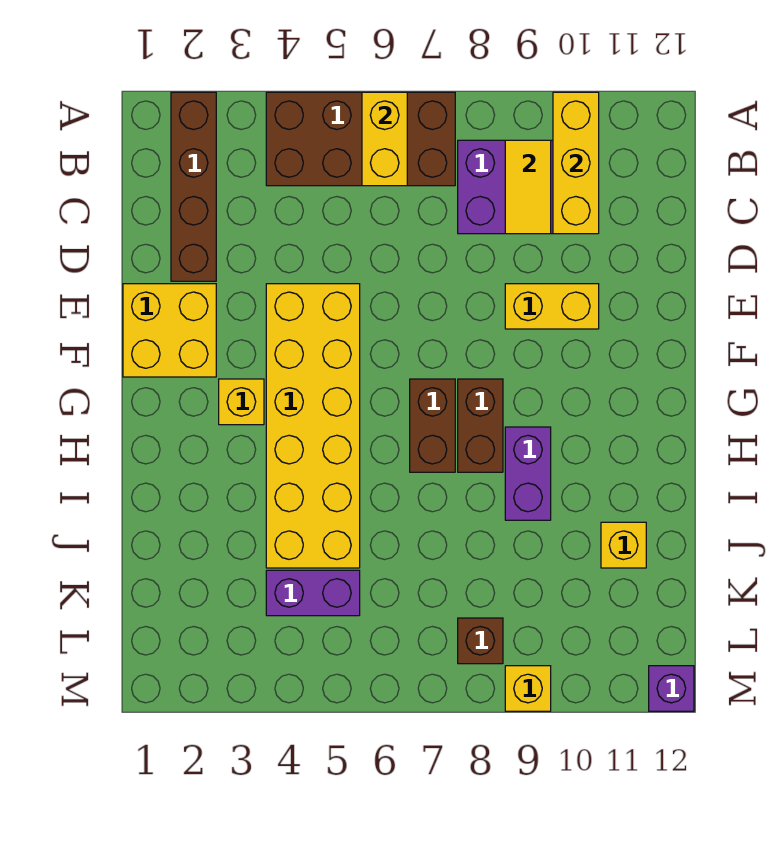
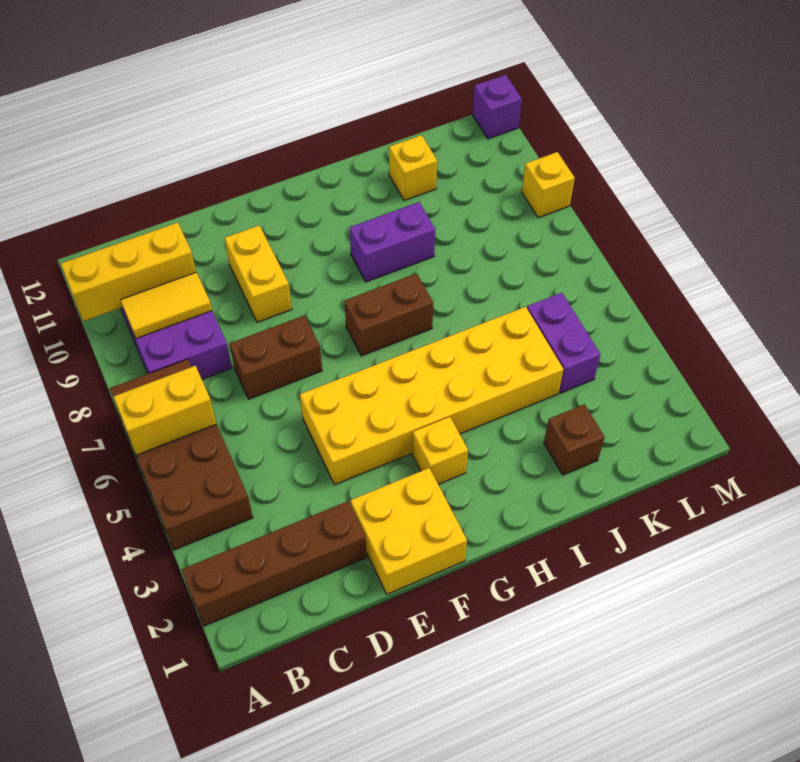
brown brick G8:H8 level 1 -> brown brick D7:E7 level 1
brown brick L8 level 1 -> brown brick J2 level 1

